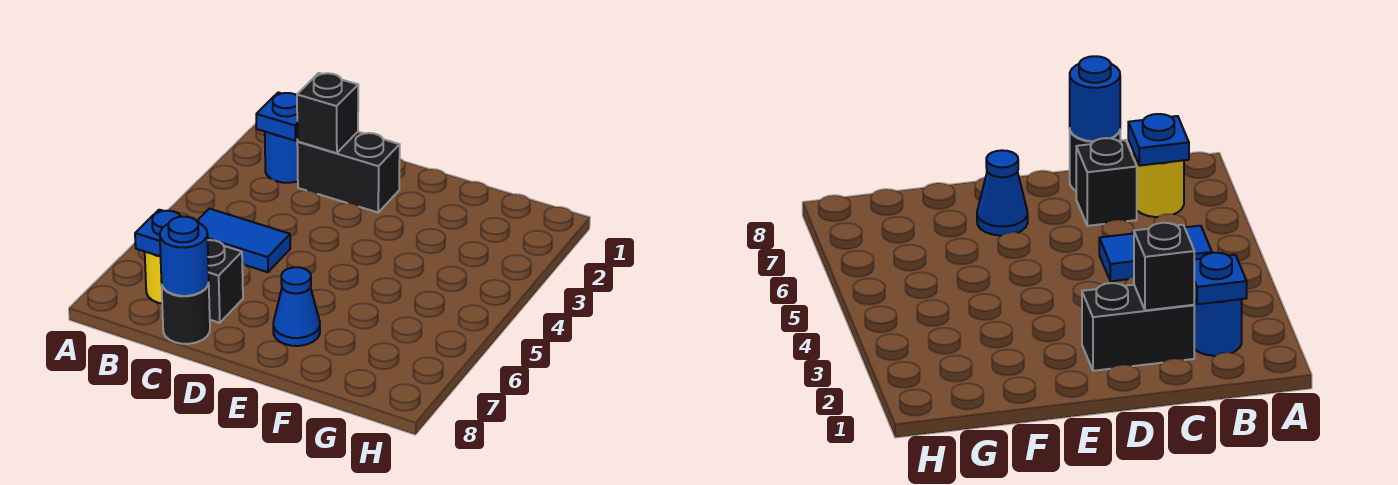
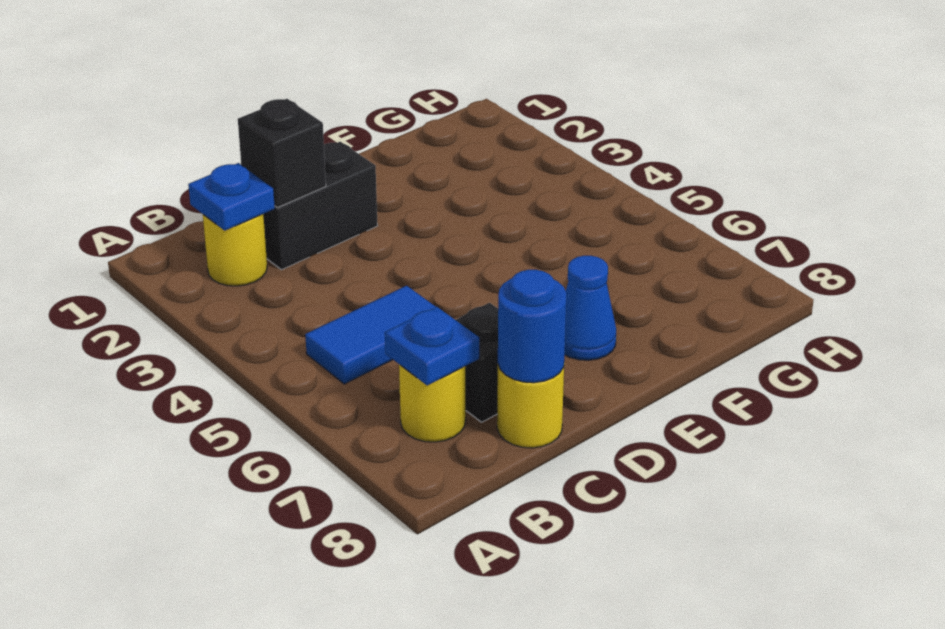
blue round brick B2 level 1 -> yellow round brick B2 level 1
black round brick C8 level 1 -> yellow round brick C8 level 1

